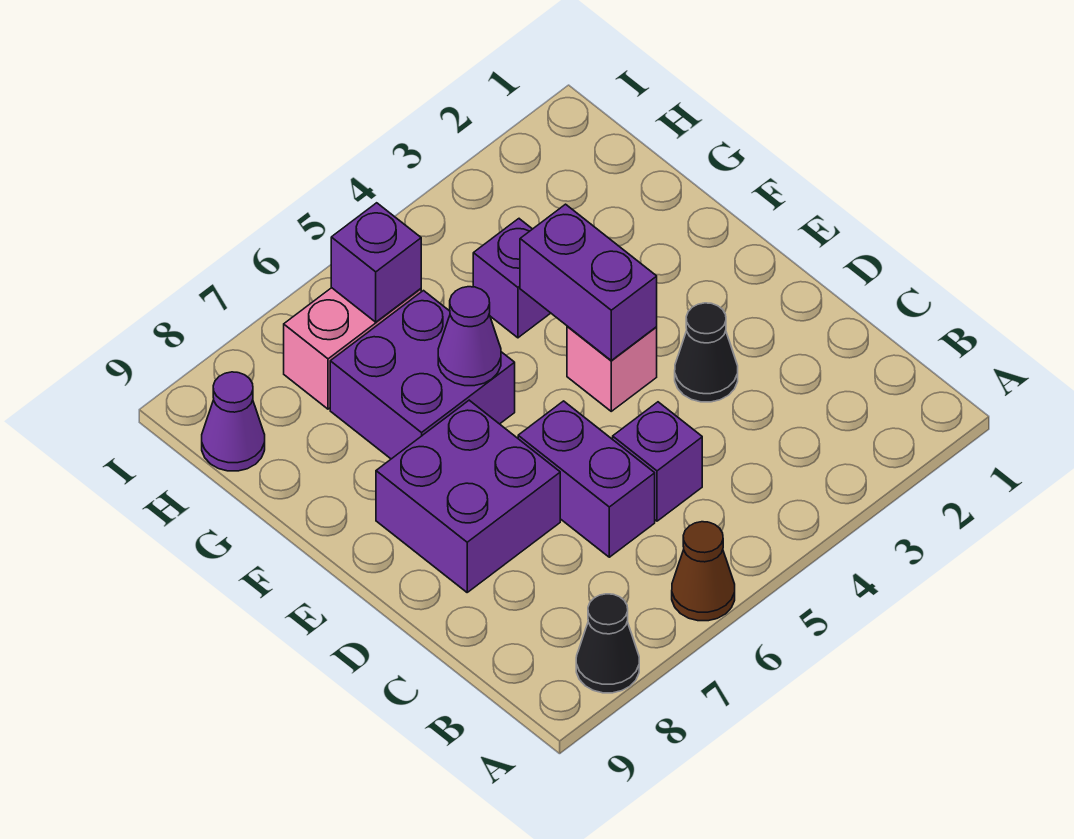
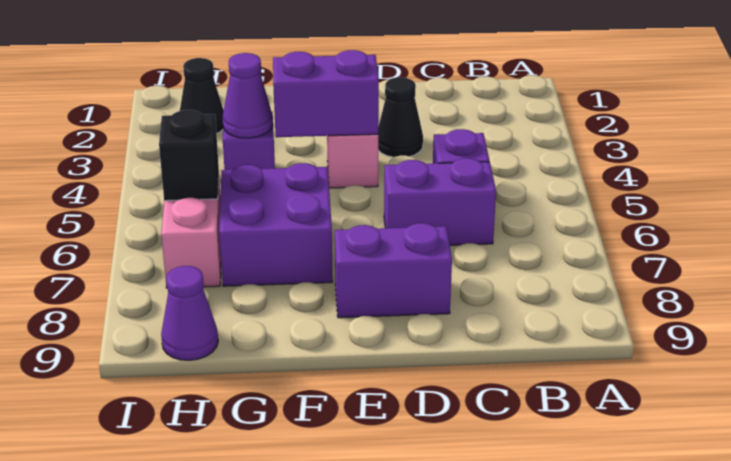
brown cone A6 level 1 -> none
black cone A8 level 1 -> black cone H2 level 1
purple brick D7:E8 level 1 -> purple brick D8:E8 level 1
purple cone F6 level 2 -> purple cone G4 level 2
purple brick H6 level 2 -> black brick H6 level 2

